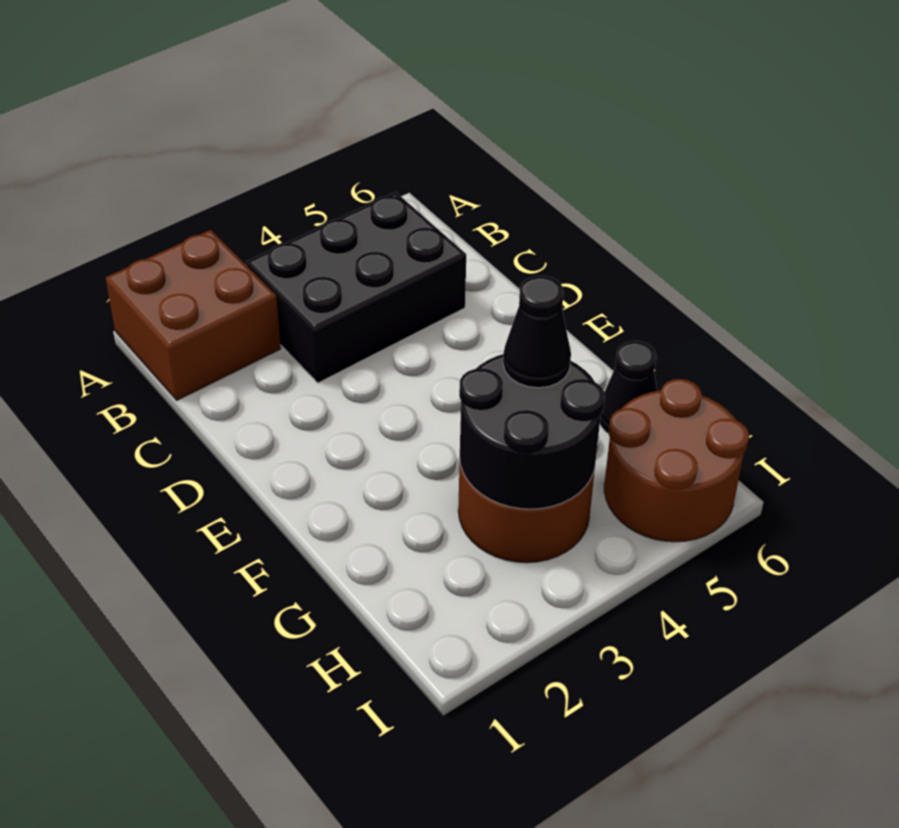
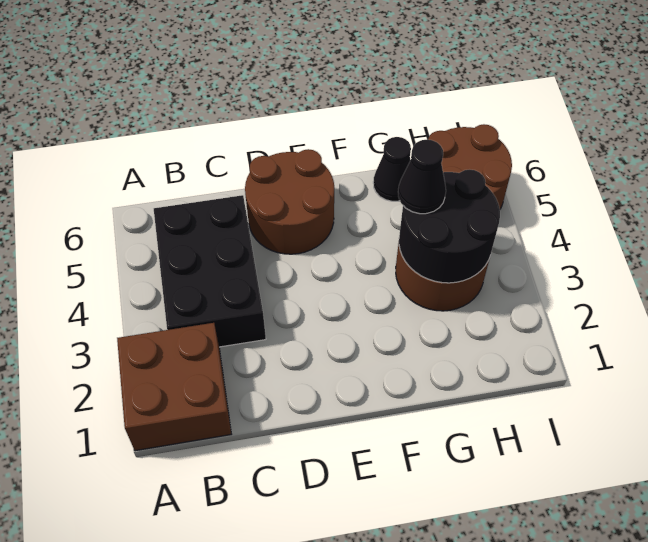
none -> brown round brick D5:E6 level 1

